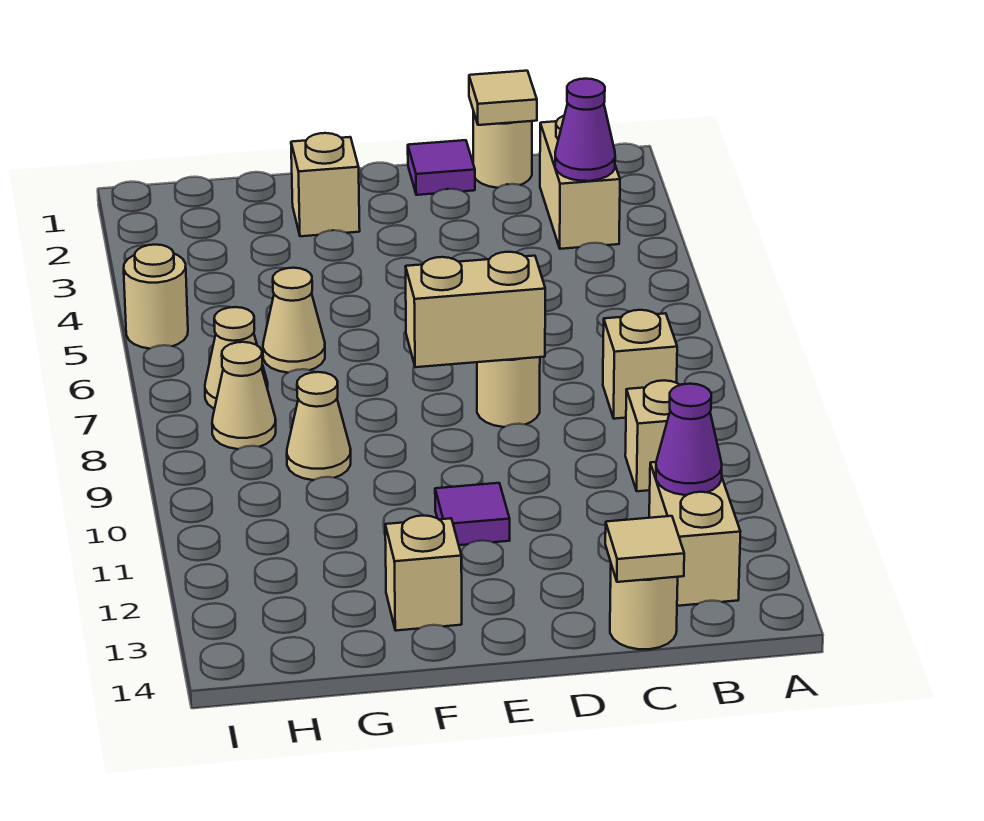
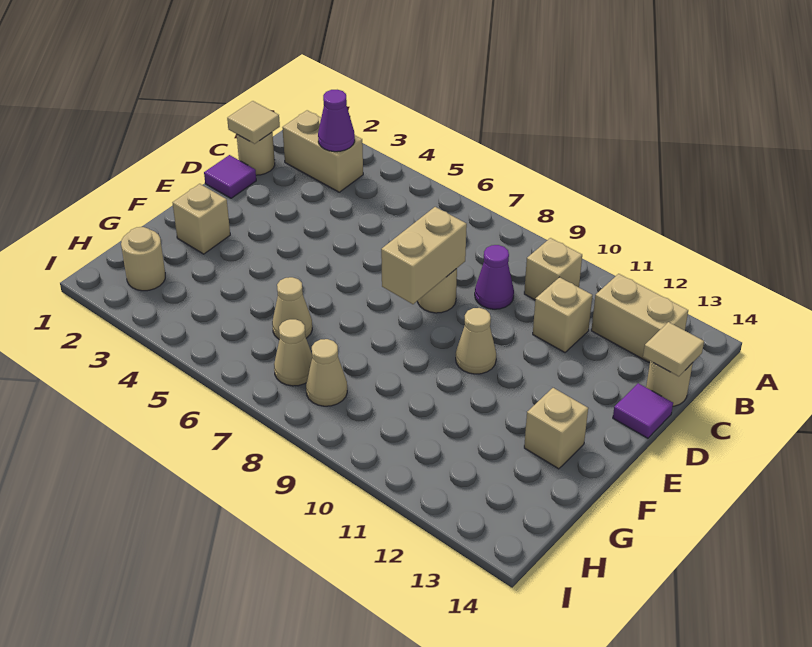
tan brick B8 level 1 -> tan brick C11 level 1
purple cone B12 level 2 -> purple cone C9 level 1
purple tile E11 level 1 -> purple tile D14 level 1
tan cone G9 level 1 -> tan cone E10 level 1
tan round brick I5 level 1 -> tan round brick H2 level 1

